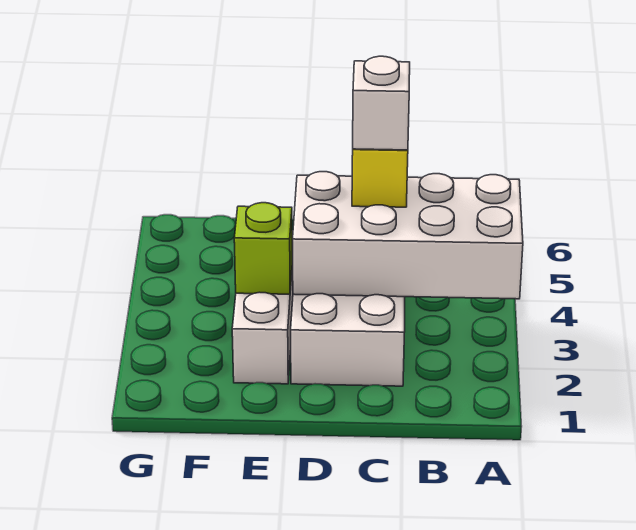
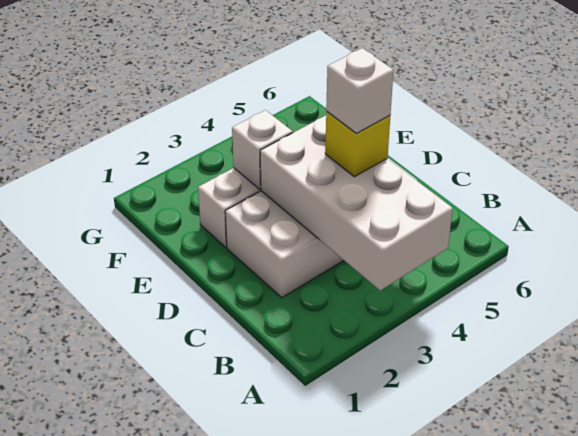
lime brick E3 level 2 -> white brick E3 level 2

